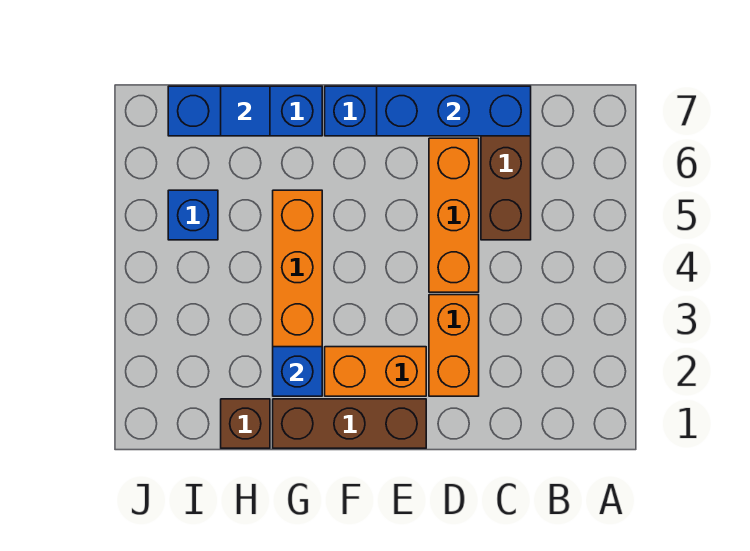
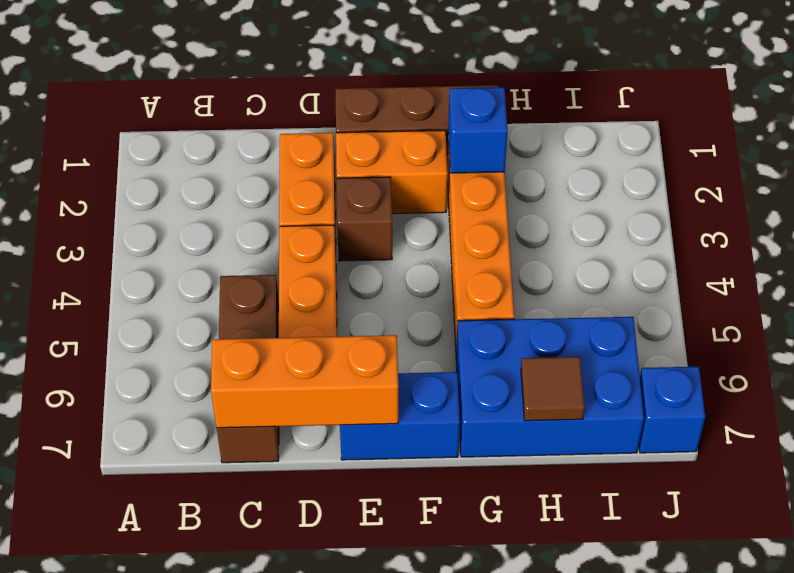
blue brick C7:E7 level 2 -> orange brick C7:E7 level 2
blue brick G7:I7 level 1 -> blue brick G6:I7 level 1
brown brick H1 level 1 -> brown brick E3 level 1
blue tile H7 level 2 -> brown tile H7 level 2
blue brick I5 level 1 -> blue brick J7 level 1

